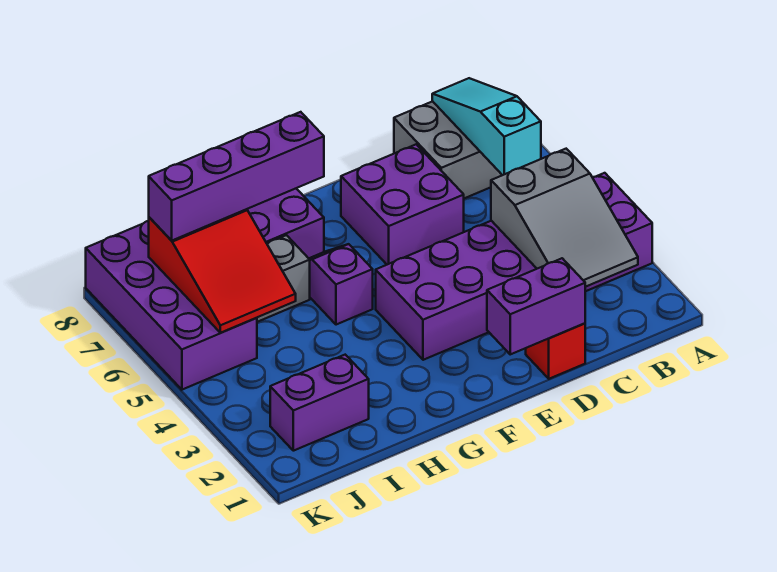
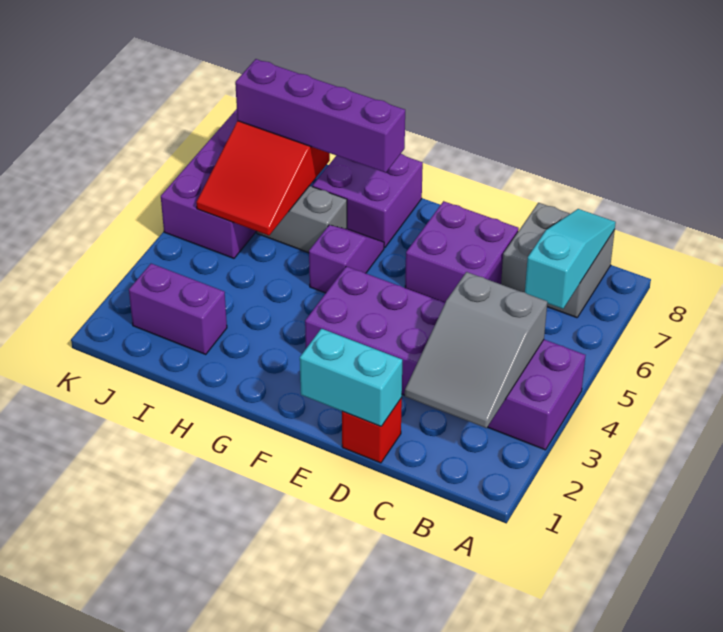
purple brick D1:E1 level 2 -> cyan brick D1:E1 level 2

